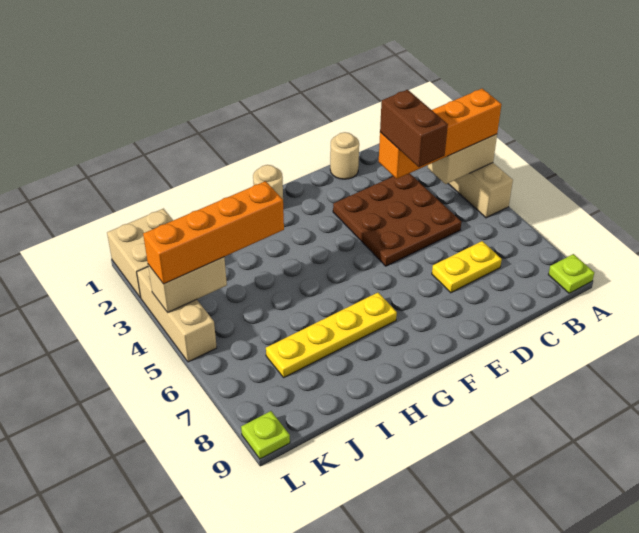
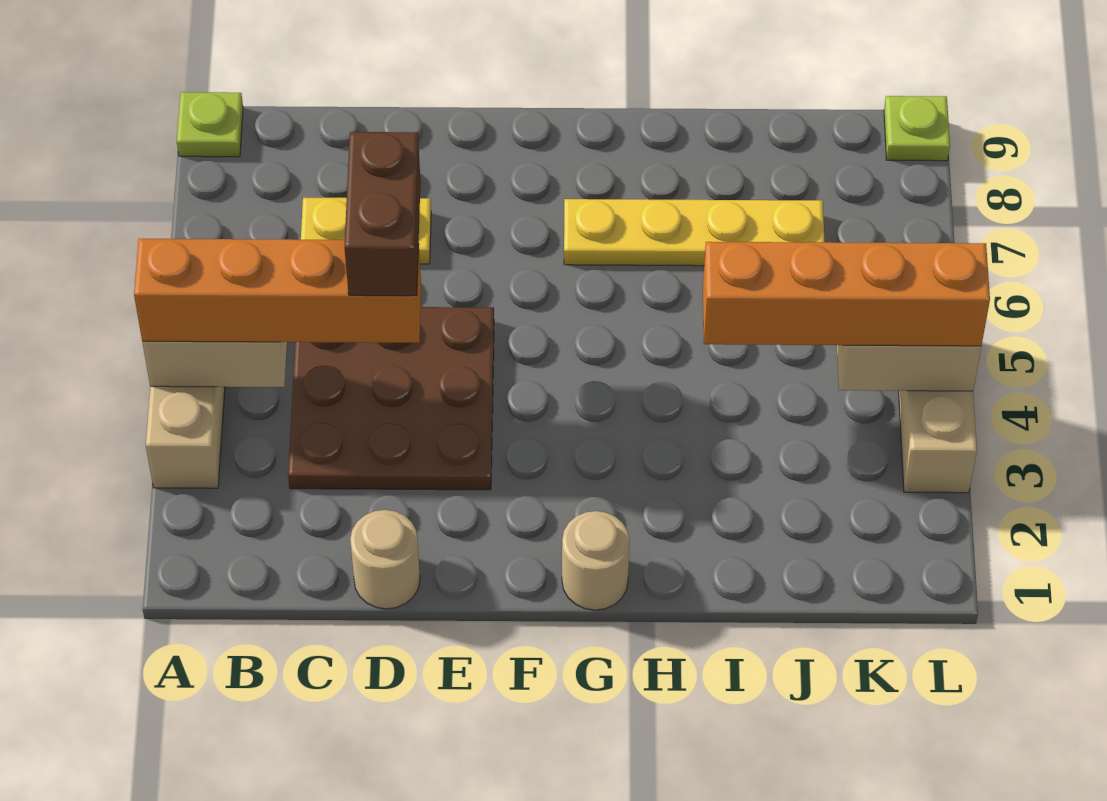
tan brick K1:L2 level 1 -> none

